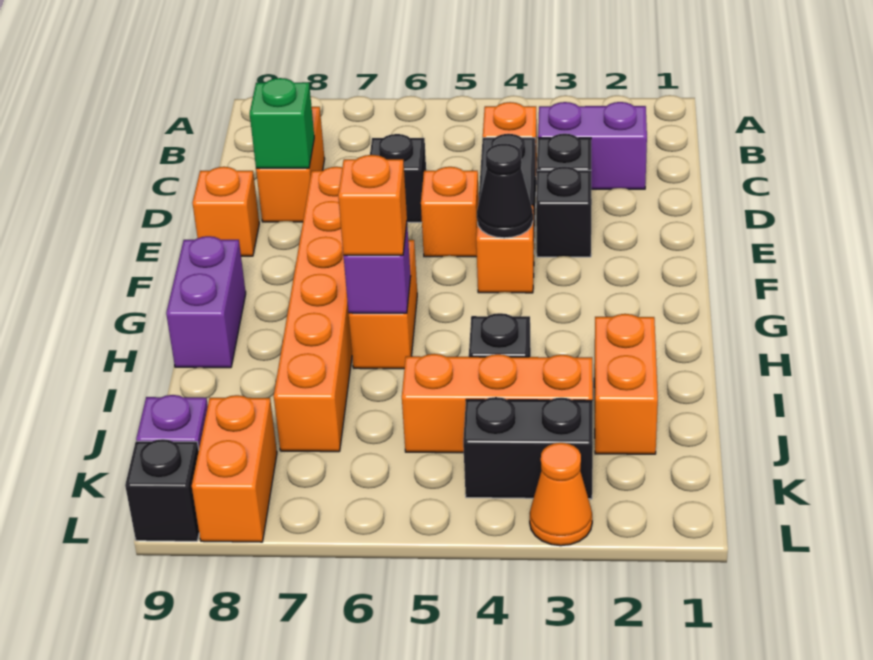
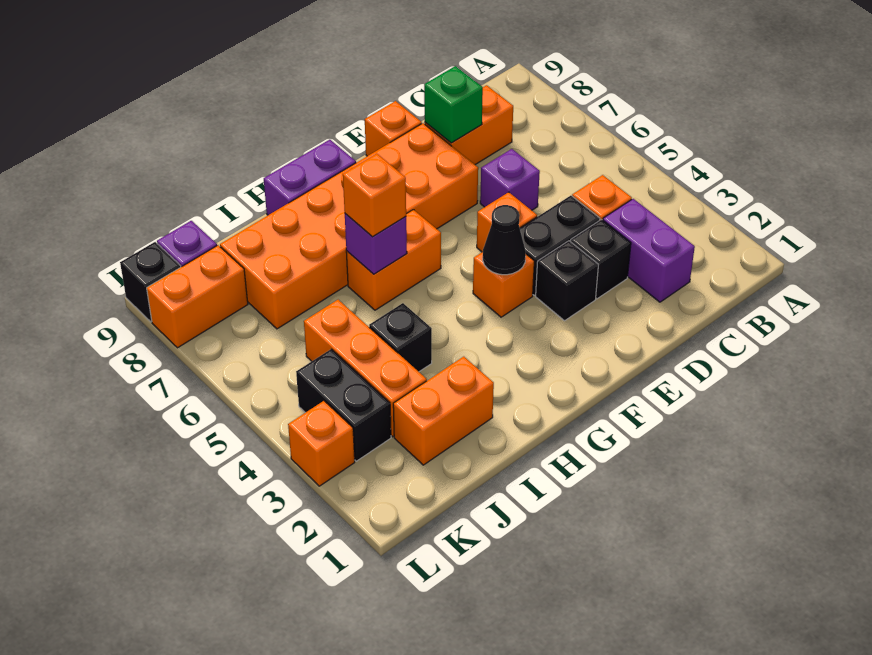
black brick D6 level 1 -> purple brick D6 level 1
orange brick E7:J7 level 1 -> orange brick E7:J8 level 1
orange cone L3 level 1 -> orange brick L3 level 1

